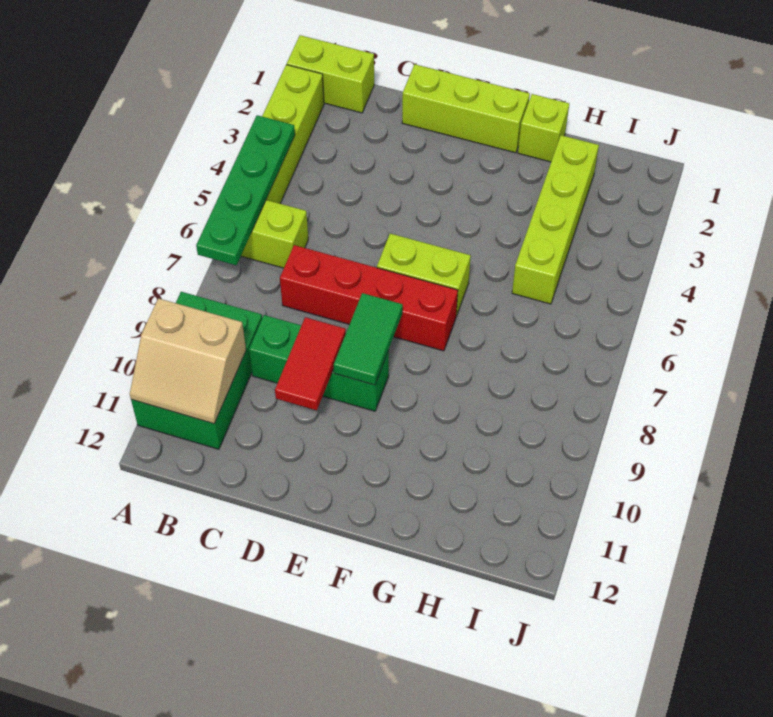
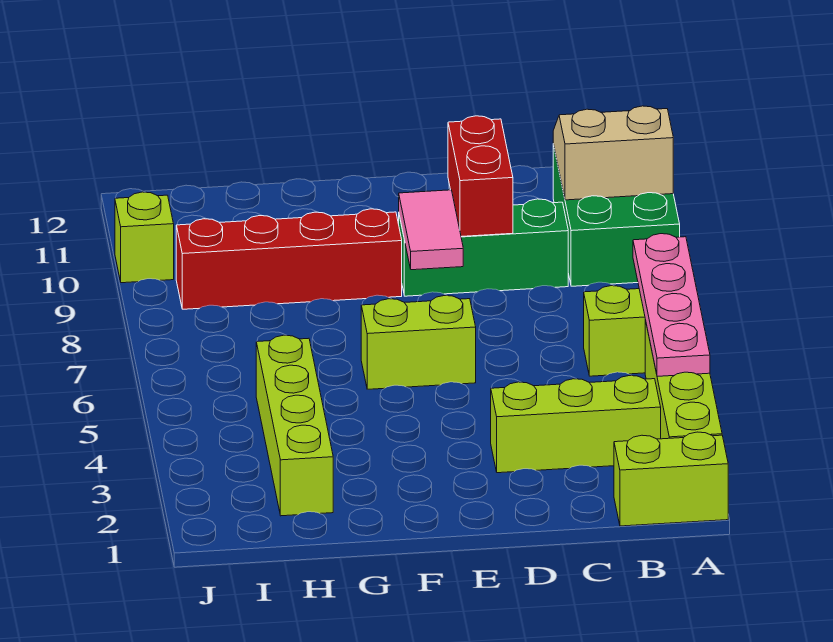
green plate A4:A7 level 2 -> pink plate A4:A7 level 2
red brick C7:F7 level 1 -> red brick F9:I9 level 1
lime brick D1:F1 level 1 -> lime brick B3:D3 level 1
red tile D9:D10 level 2 -> red brick D9:D10 level 2
green tile E8:E9 level 2 -> pink tile E8:E9 level 2
lime brick G1 level 1 -> lime brick J10 level 1

